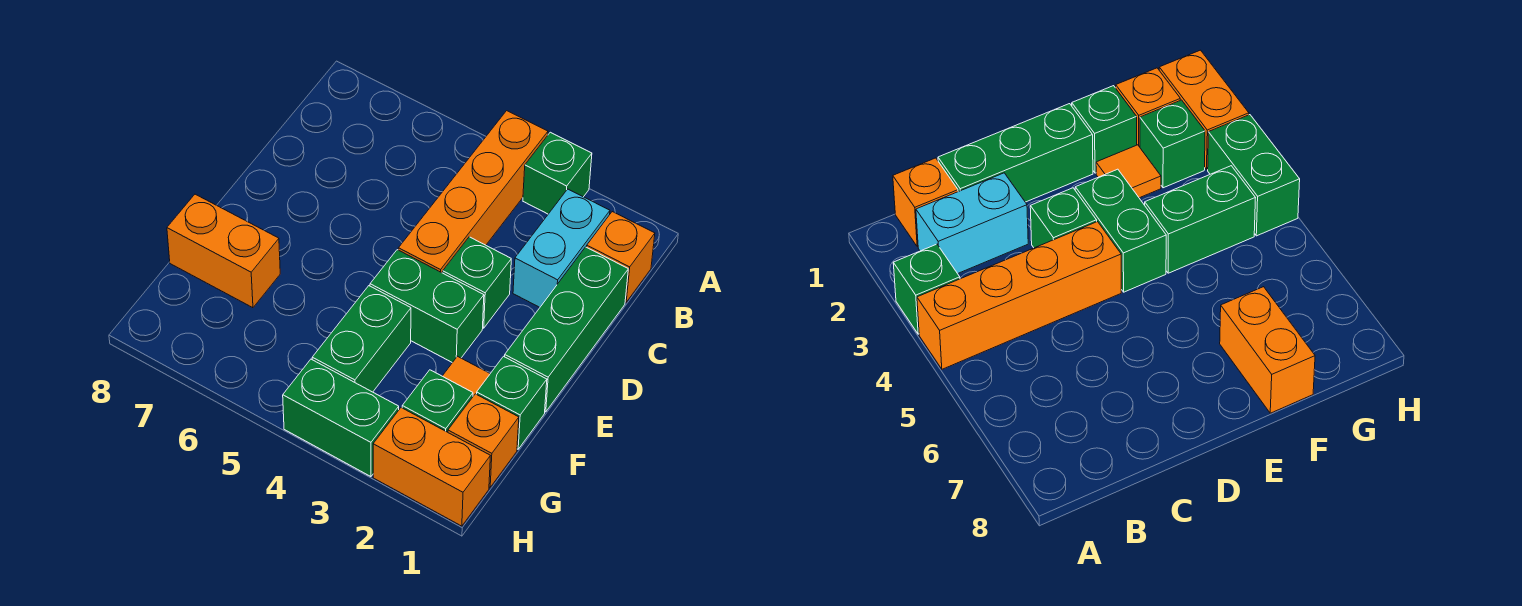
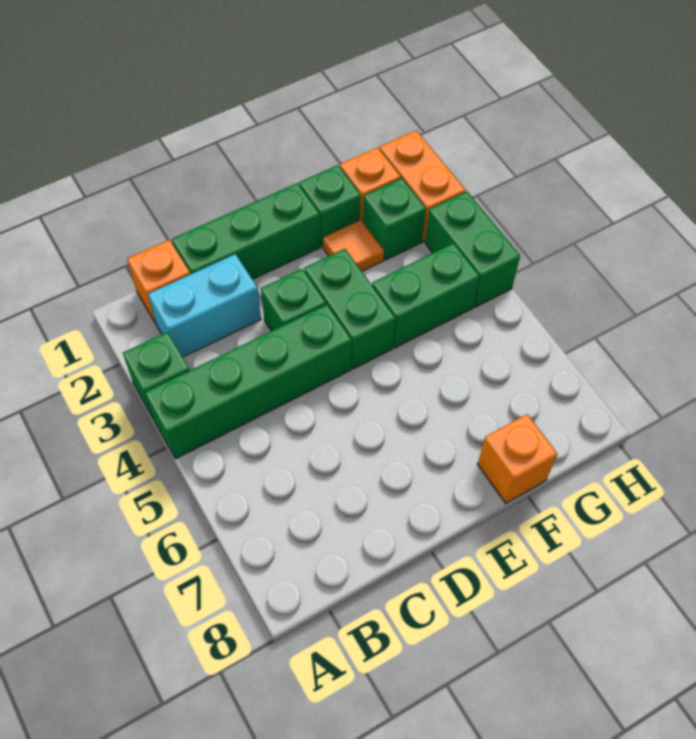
orange brick A4:D4 level 1 -> green brick A4:D4 level 1
orange brick F7:F8 level 1 -> orange brick F8 level 1

